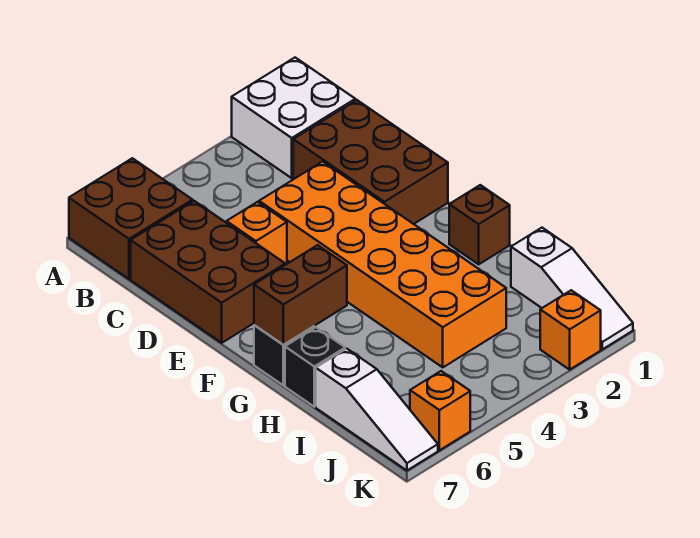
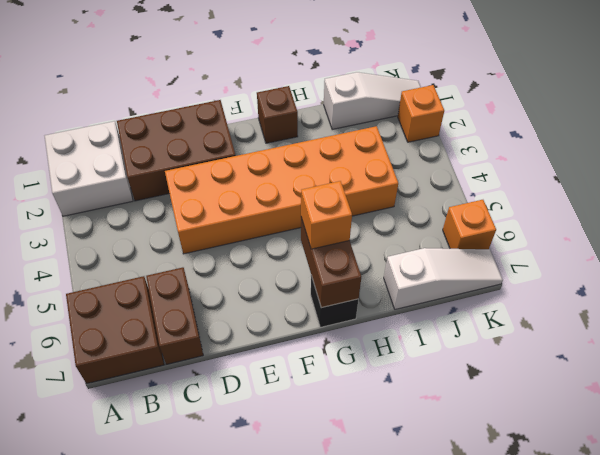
brown brick C6:E7 level 1 -> brown brick C6:C7 level 1
orange brick D5 level 1 -> orange brick G6 level 3
black brick H7 level 1 -> none

